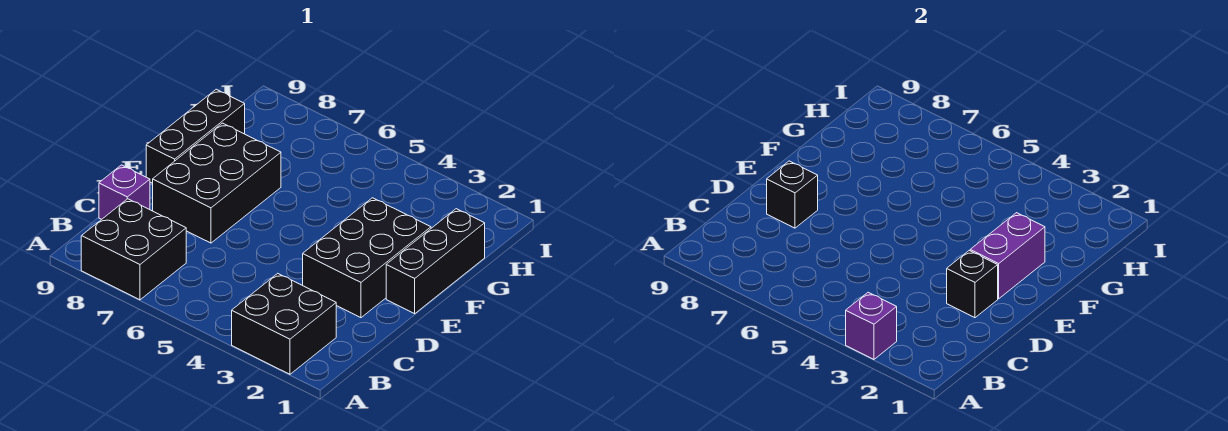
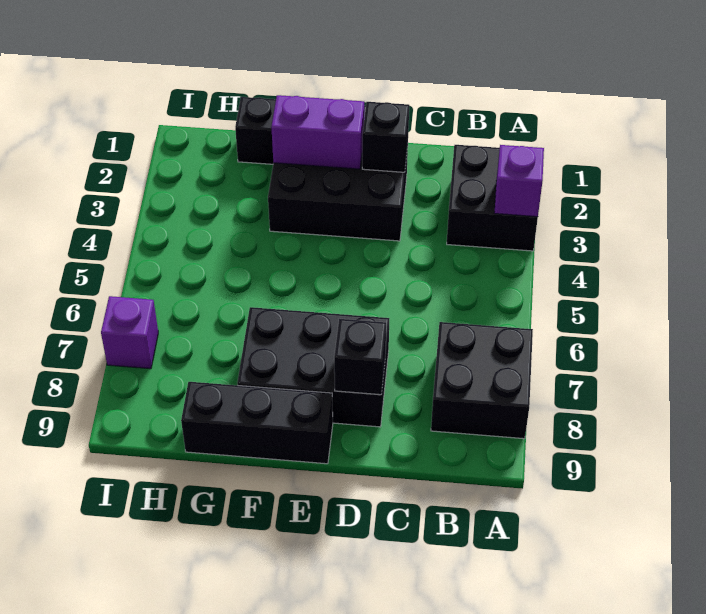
purple brick C9 level 1 -> purple brick I7 level 1

